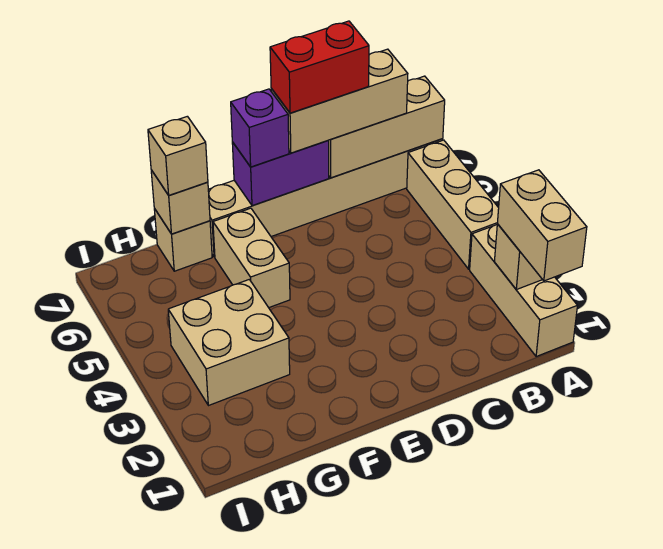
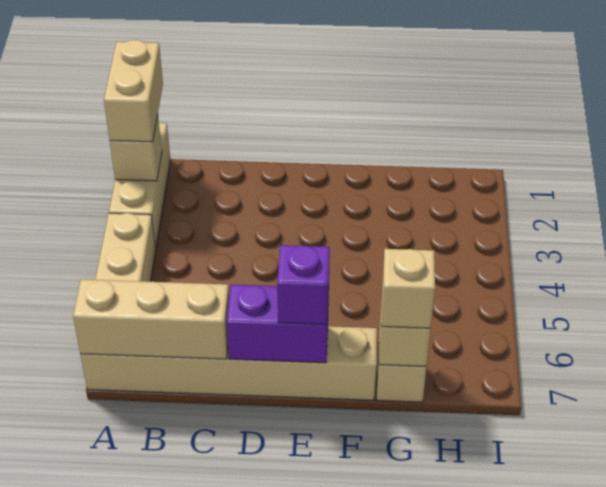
tan brick B7:D7 level 3 -> none
red brick C7:D7 level 4 -> none
tan brick F5:F6 level 1 -> none
tan brick G3:H4 level 1 -> none

